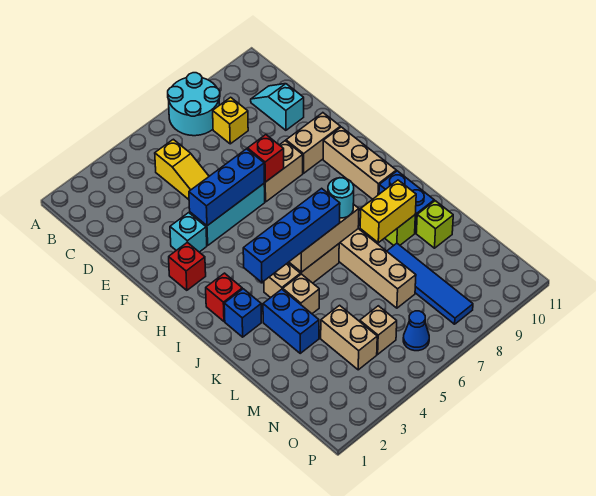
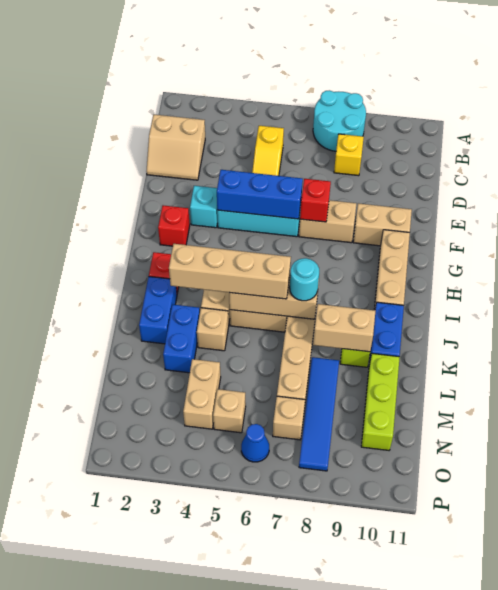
none -> tan slope C1:D2 level 1 top C
cyan slope C10:D10 level 1 top D -> none
blue brick J2 level 1 -> blue brick J2:K2 level 1
blue brick J3:J6 level 3 -> tan brick J3:J6 level 3
yellow brick K8:K9 level 2 -> tan brick K8:K9 level 2
lime brick L10 level 1 -> lime brick L10:N10 level 1
none -> tan brick N7 level 1

